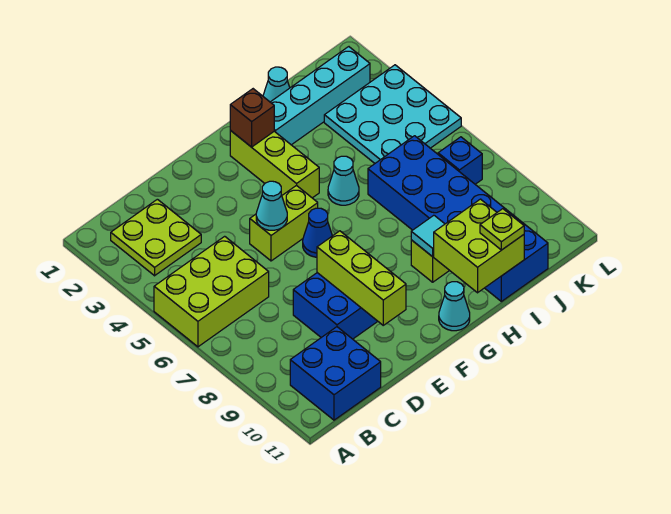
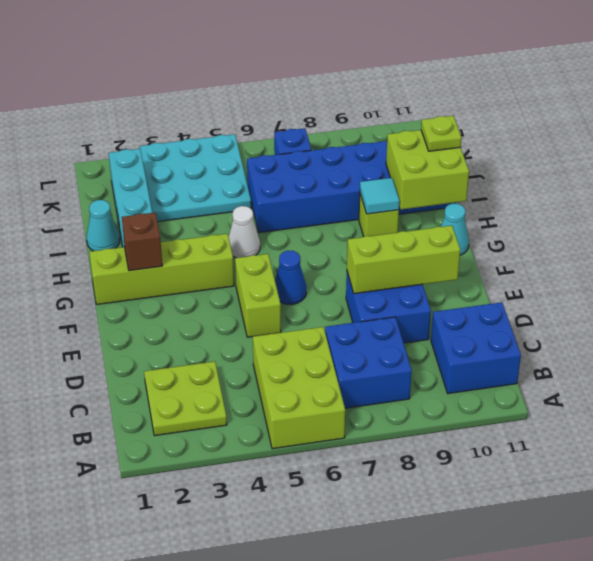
none -> blue brick B7:C8 level 1
cyan cone E5 level 2 -> none
lime brick G2:G4 level 1 -> lime brick G1:G4 level 1
cyan cone H5 level 1 -> white cone H5 level 1

